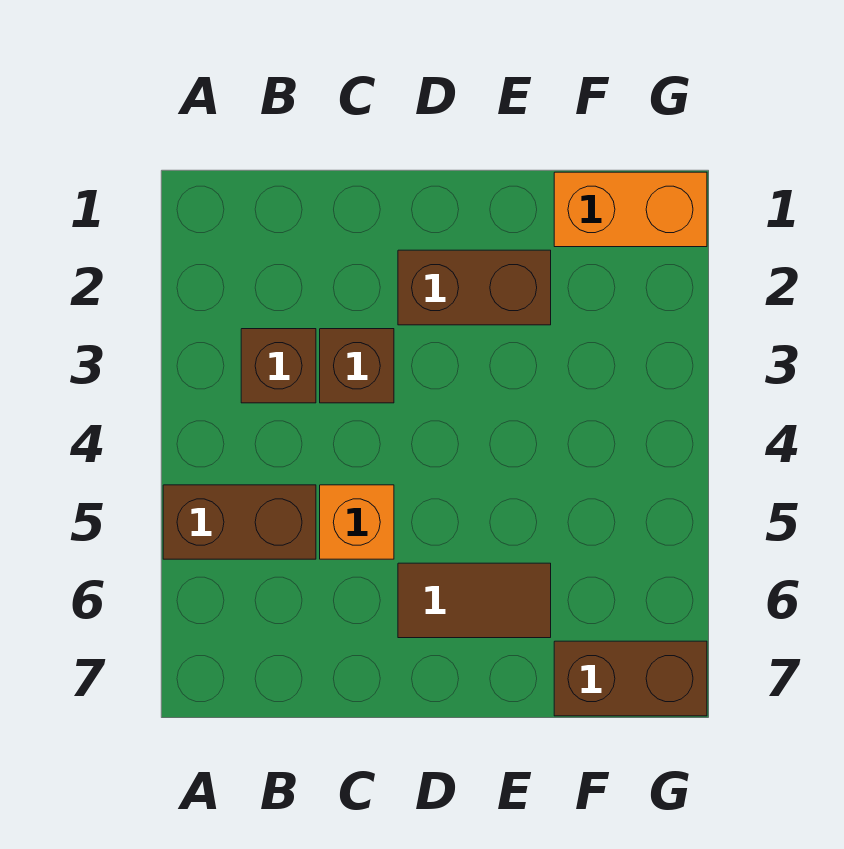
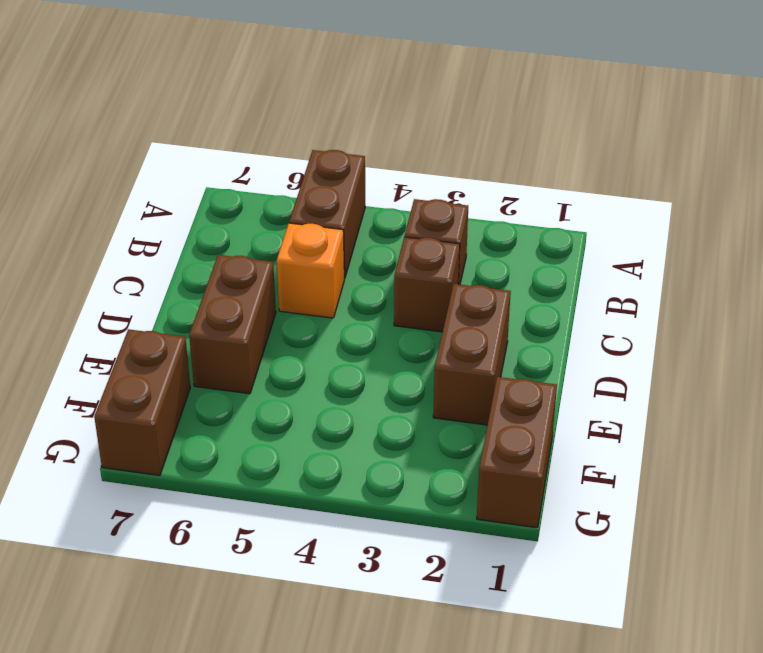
brown tile D6:E6 level 1 -> brown brick D6:E6 level 1
orange brick F1:G1 level 1 -> brown brick F1:G1 level 1

